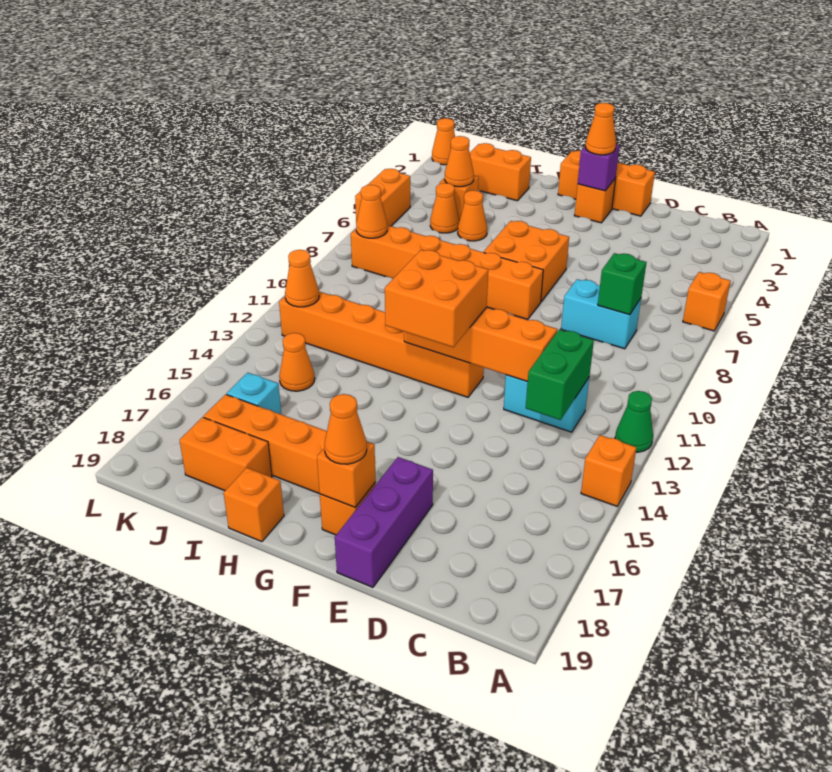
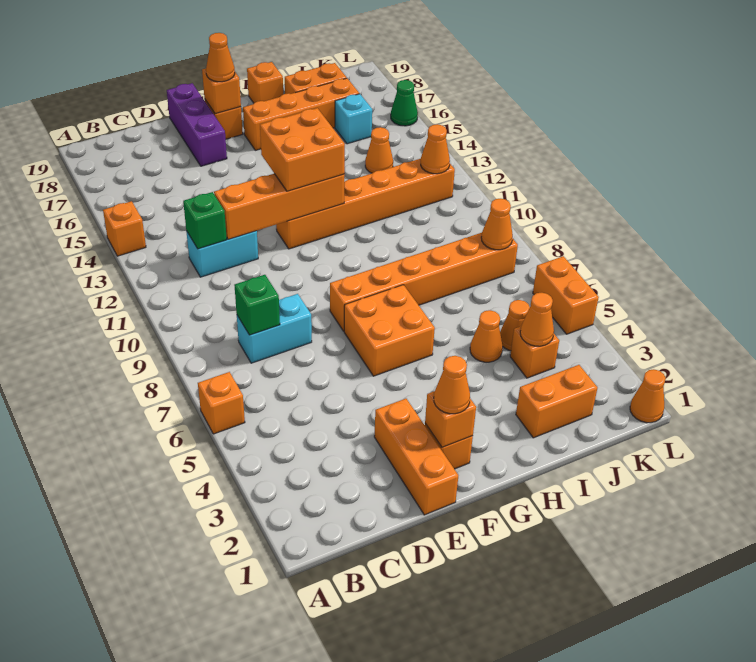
green cone A12 level 1 -> green cone L16 level 1
green brick C12:C13 level 2 -> green brick C12 level 2
orange brick E1:G1 level 1 -> orange brick E1:E3 level 1
purple brick F2 level 2 -> orange brick F2 level 2

